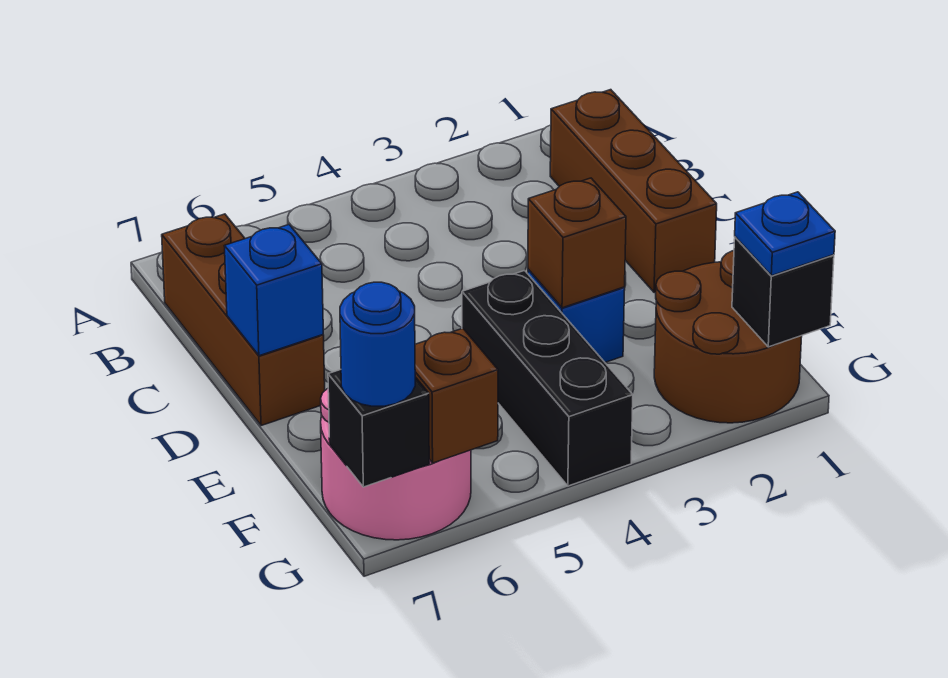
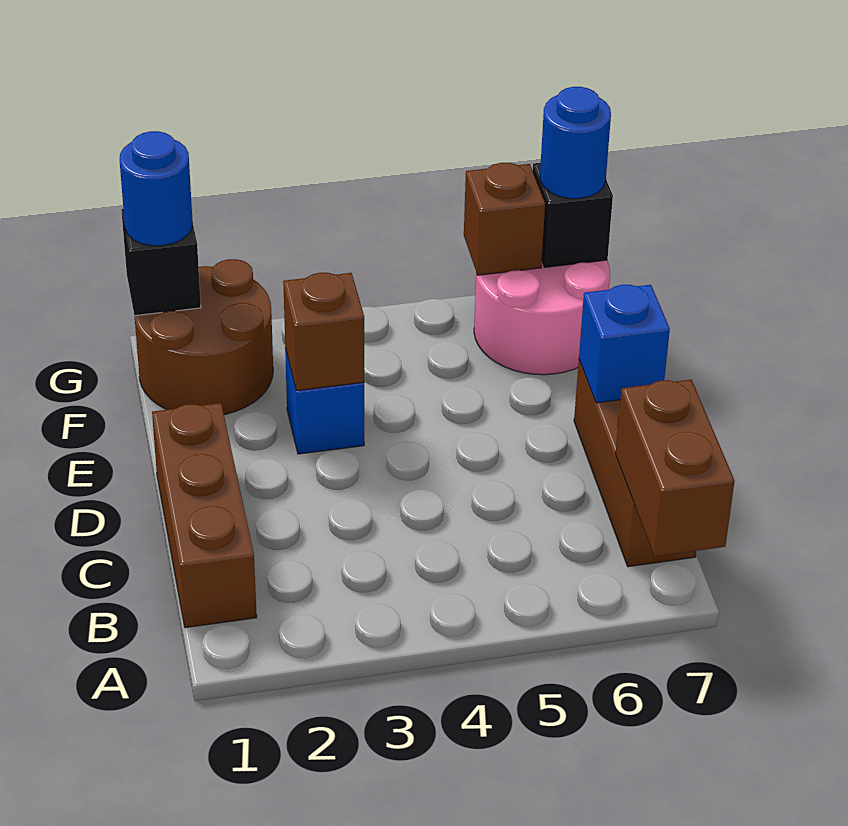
none -> brown brick A7:B7 level 2
black brick E4:G4 level 1 -> none
blue plate G1 level 3 -> blue round brick G1 level 3

